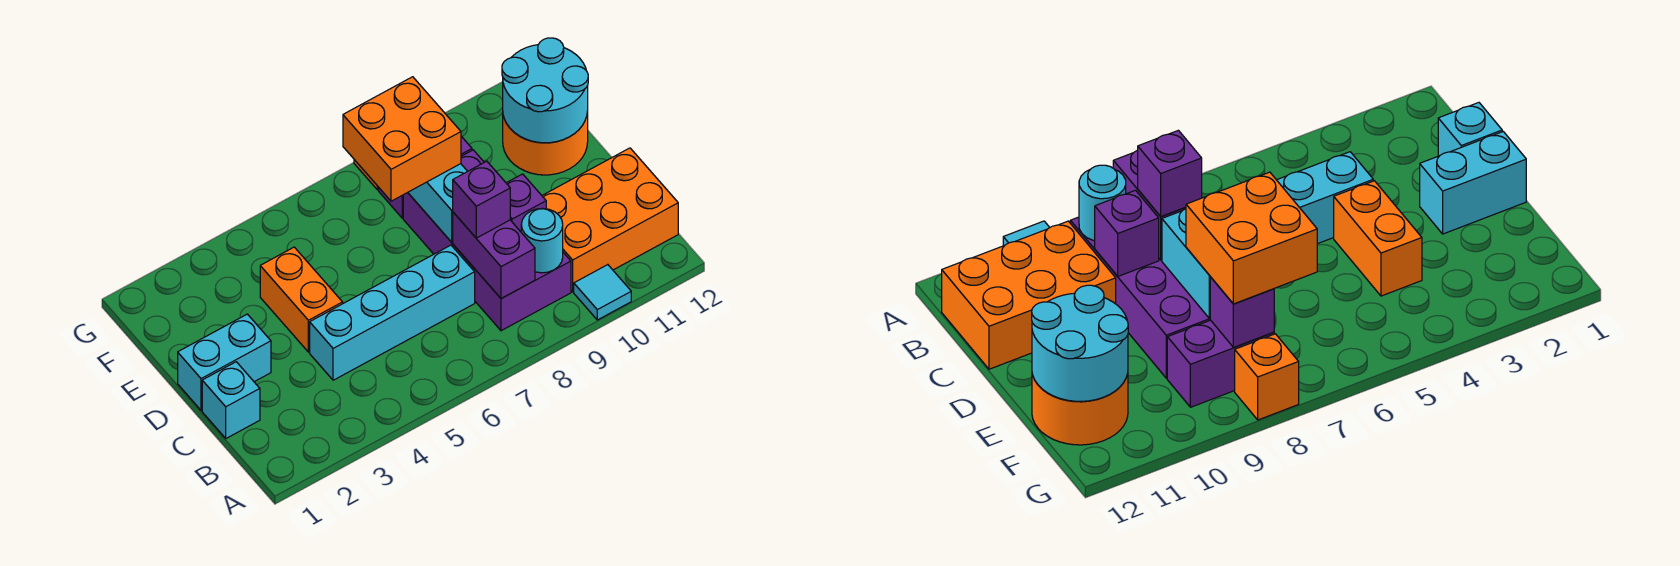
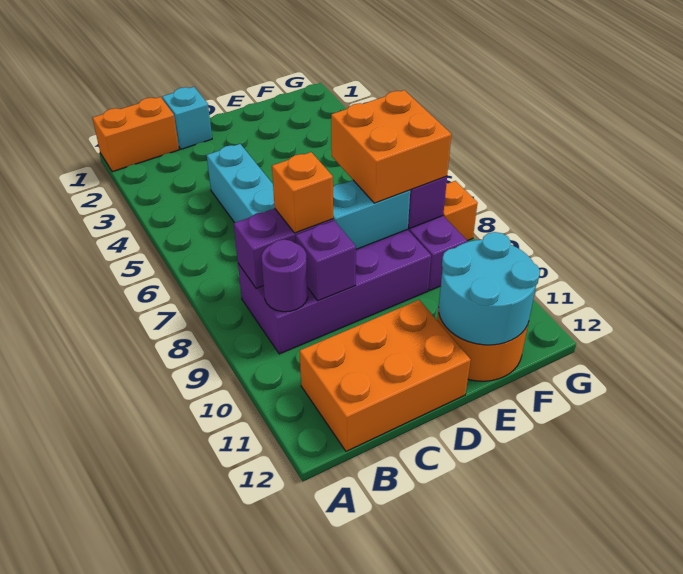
cyan tile A10 level 1 -> none
cyan round brick B9 level 2 -> purple round brick B9 level 2
orange brick B10:C12 level 1 -> orange brick B11:D12 level 1
purple brick C8 level 3 -> orange brick C8 level 3
cyan brick D1:D2 level 1 -> none
orange brick D4:E4 level 1 -> orange brick A1:B1 level 1

